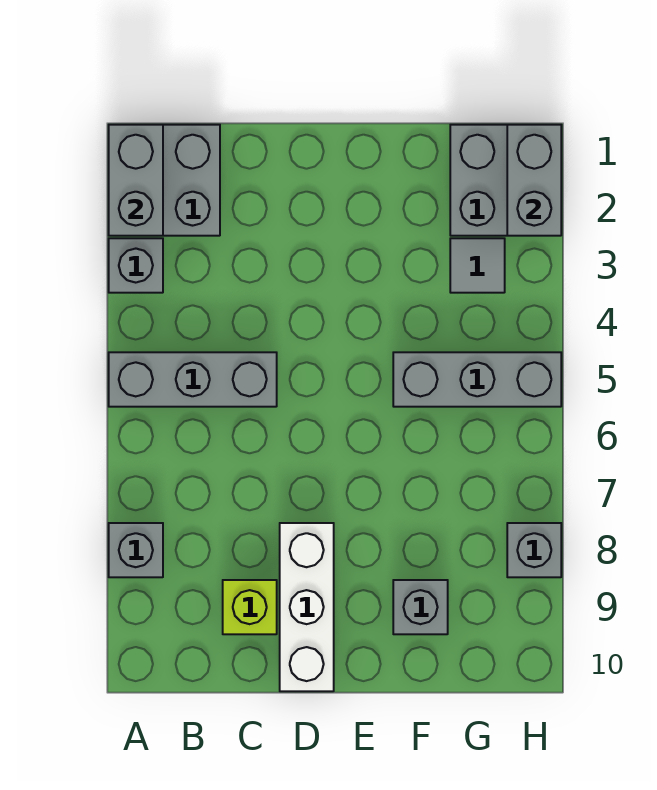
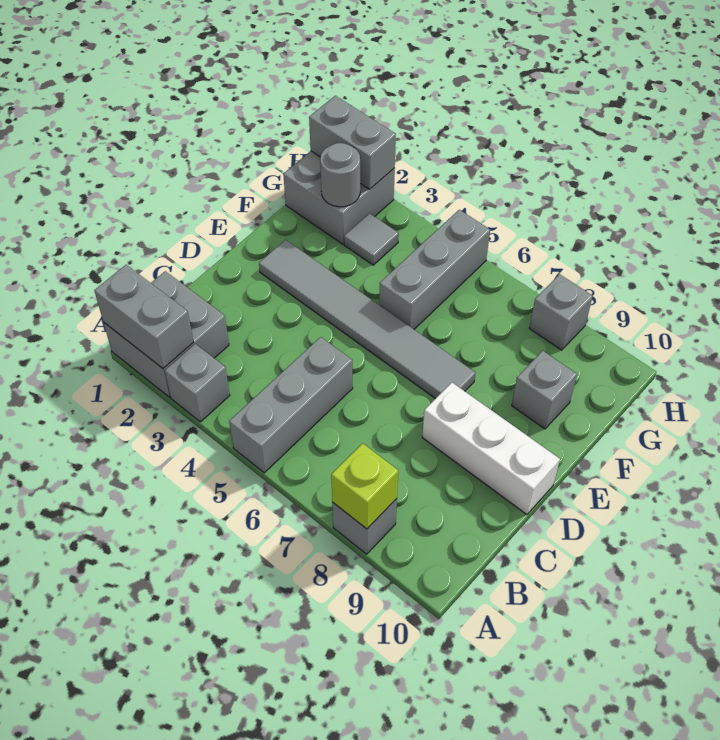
lime brick C9 level 1 -> lime brick A8 level 2
none -> grey tile E2:E7 level 1
none -> grey round brick G2 level 2

